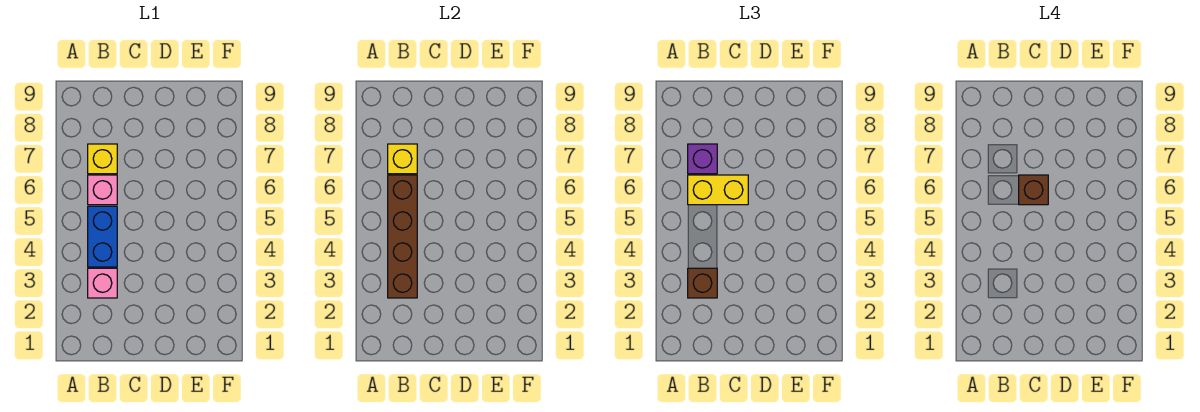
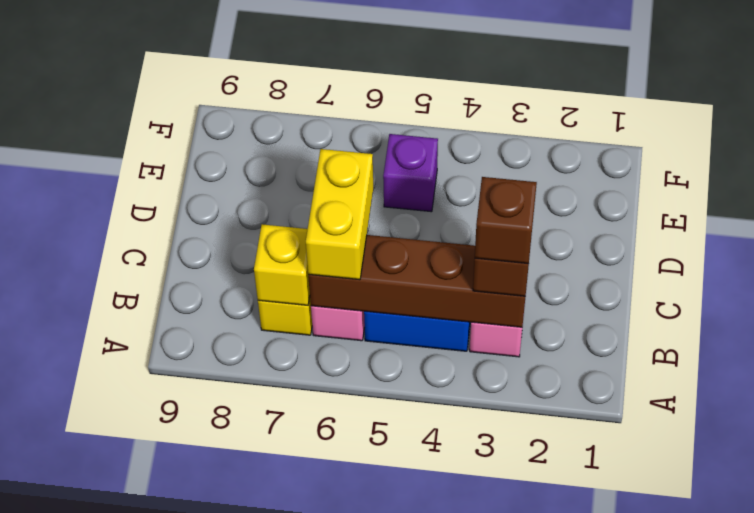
purple brick B7 level 3 -> purple brick E5 level 1
brown brick C6 level 4 -> brown brick B3 level 4

